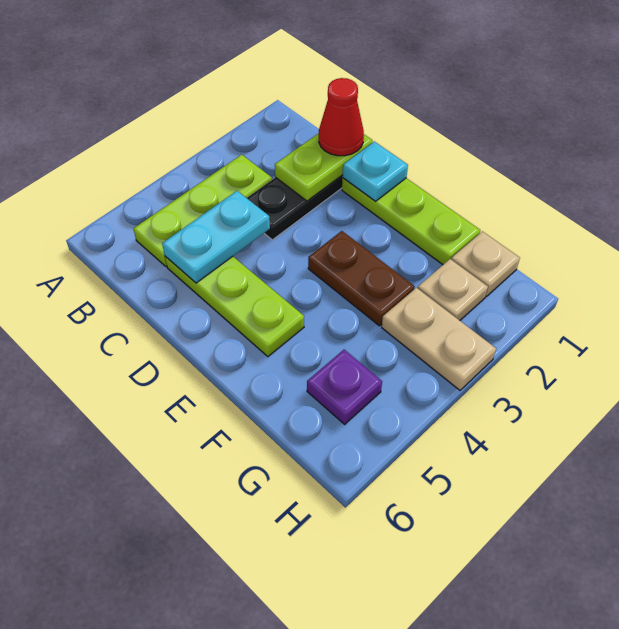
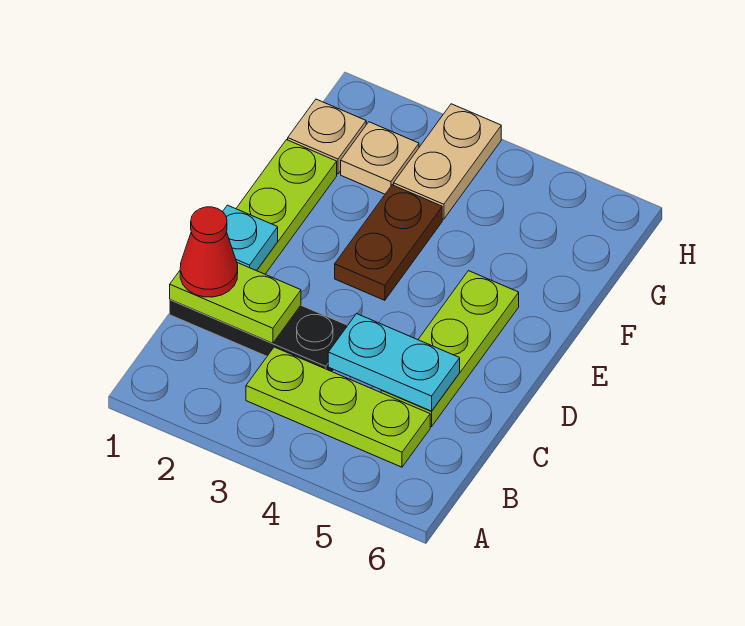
purple plate G5 level 1 -> none

